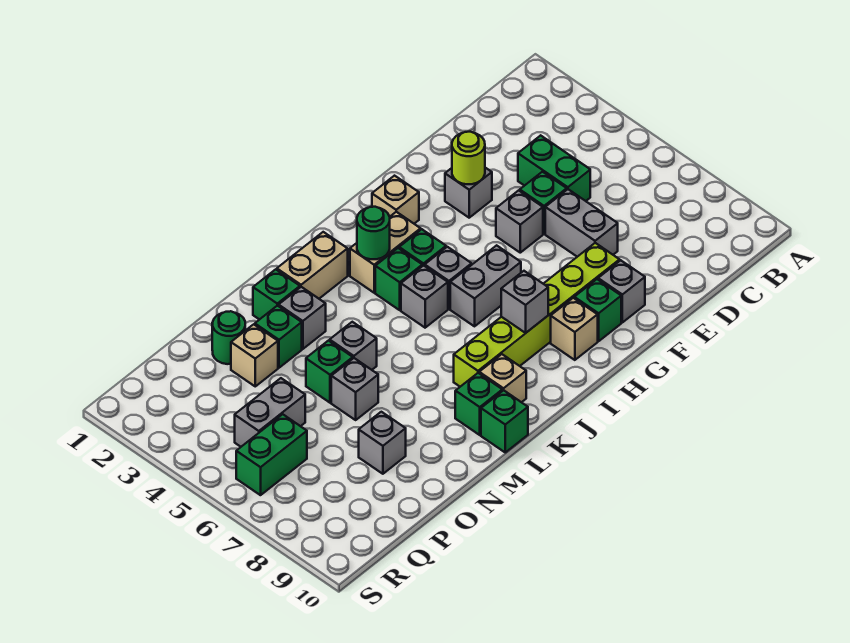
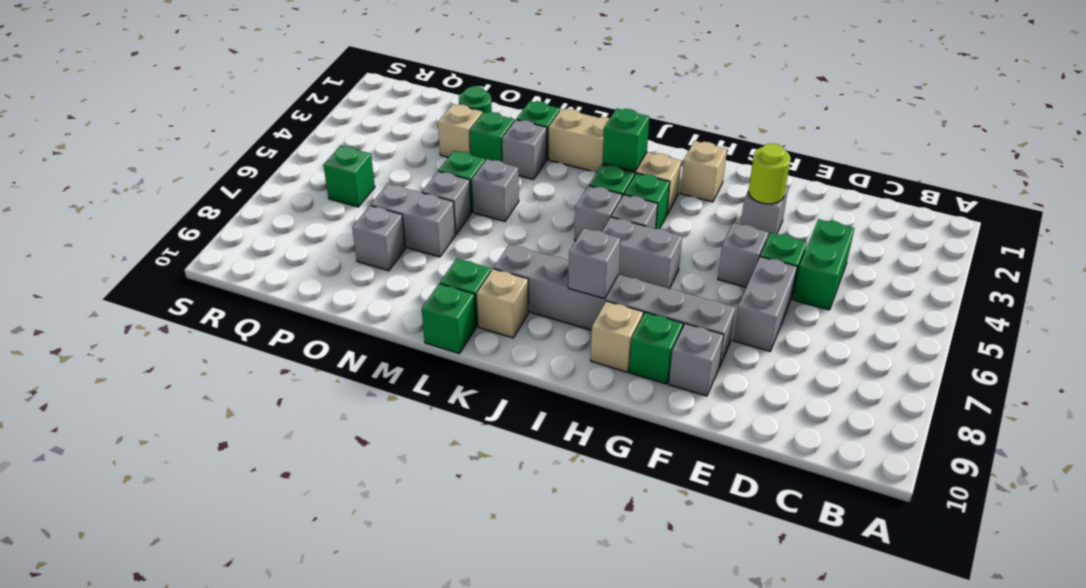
lime brick F8:K8 level 1 -> grey brick F8:K8 level 1
green round brick J3 level 2 -> green brick J3 level 2
grey brick P5:Q5 level 1 -> grey brick N7:O7 level 1
green brick Q6:R6 level 1 -> green brick Q6 level 1

